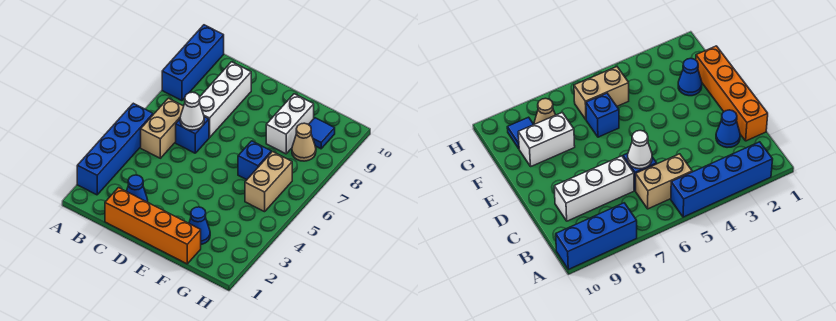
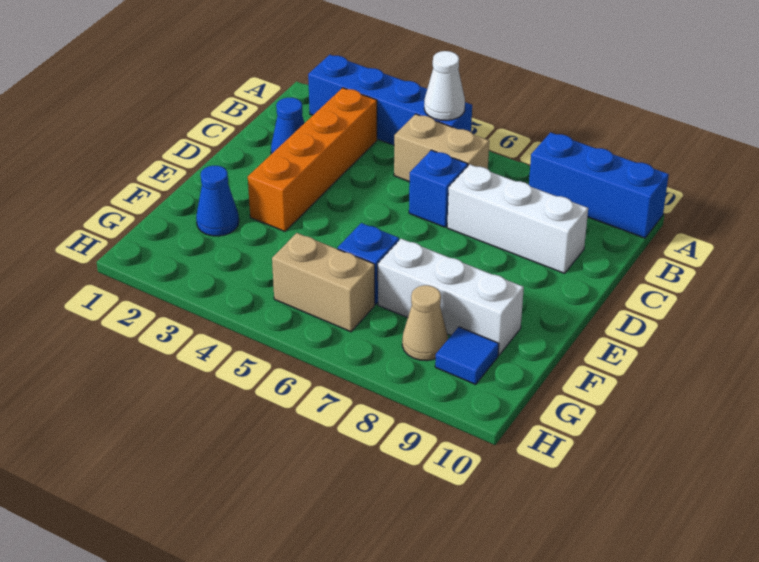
orange brick C1:F1 level 1 -> orange brick B3:E3 level 1
white cone C6 level 2 -> white cone A5 level 2
white brick F8:F9 level 1 -> white brick F7:F9 level 1

